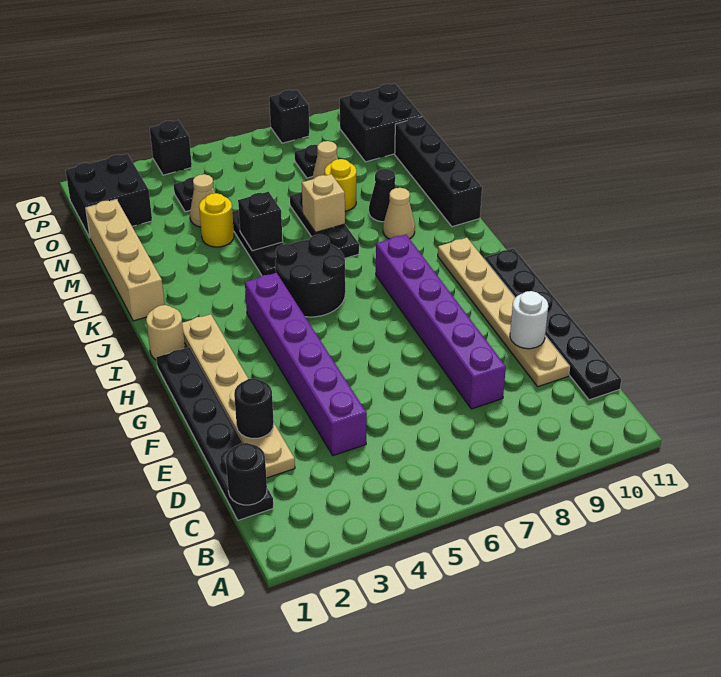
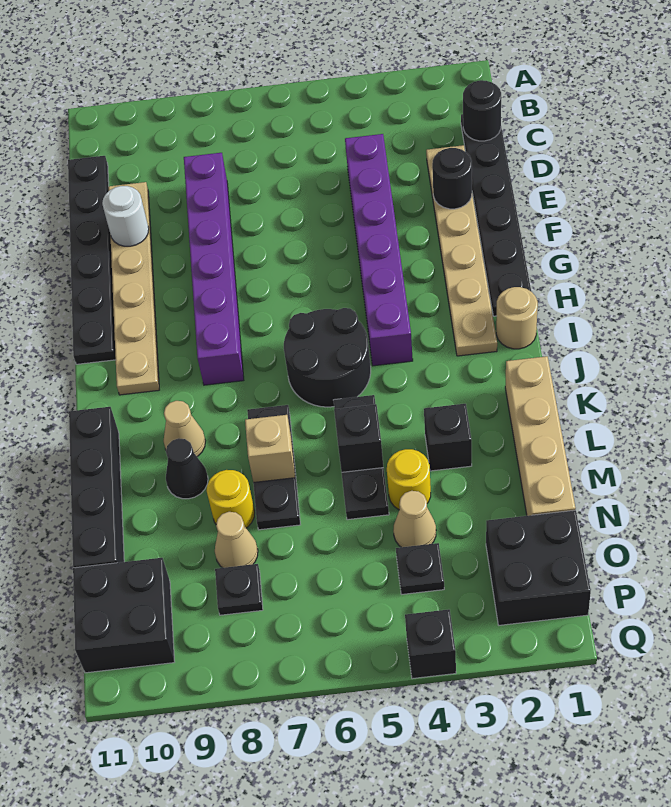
black brick Q8 level 1 -> black brick L3 level 1

